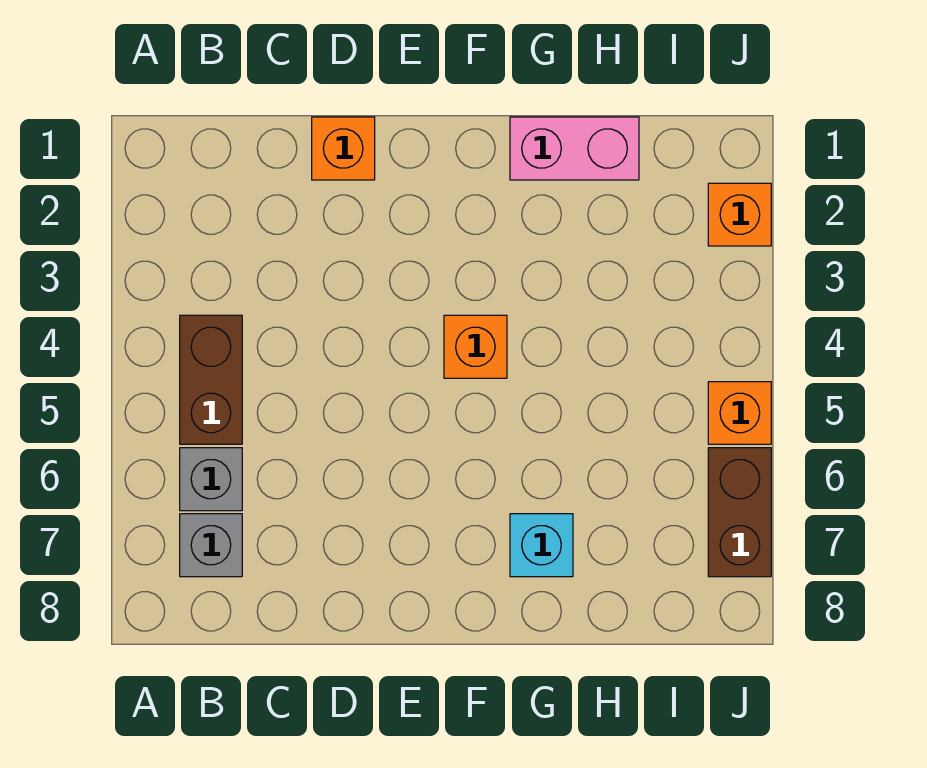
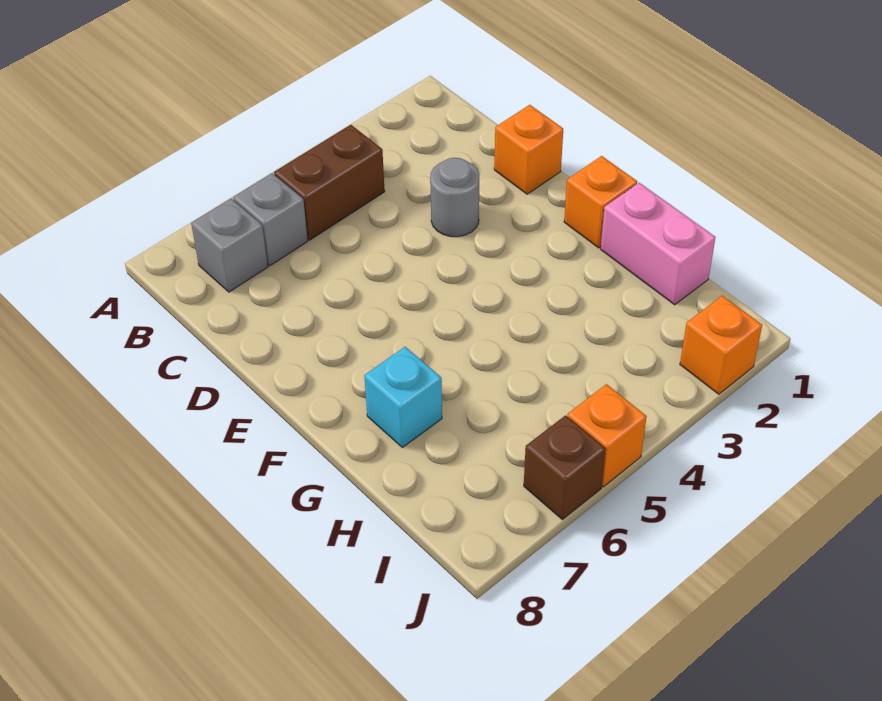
none -> grey round brick D3 level 1
orange brick F4 level 1 -> orange brick F1 level 1
brown brick J6:J7 level 1 -> brown brick J6 level 1

